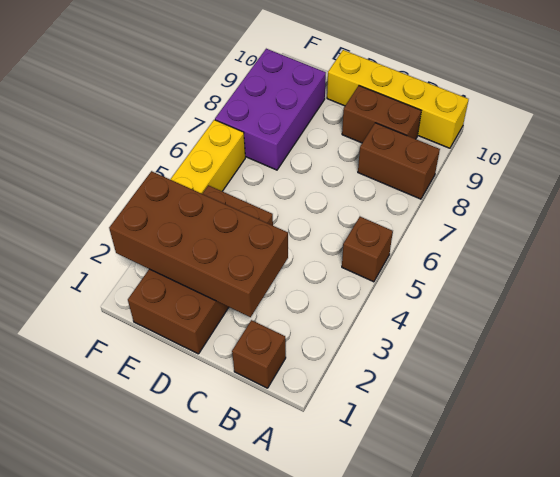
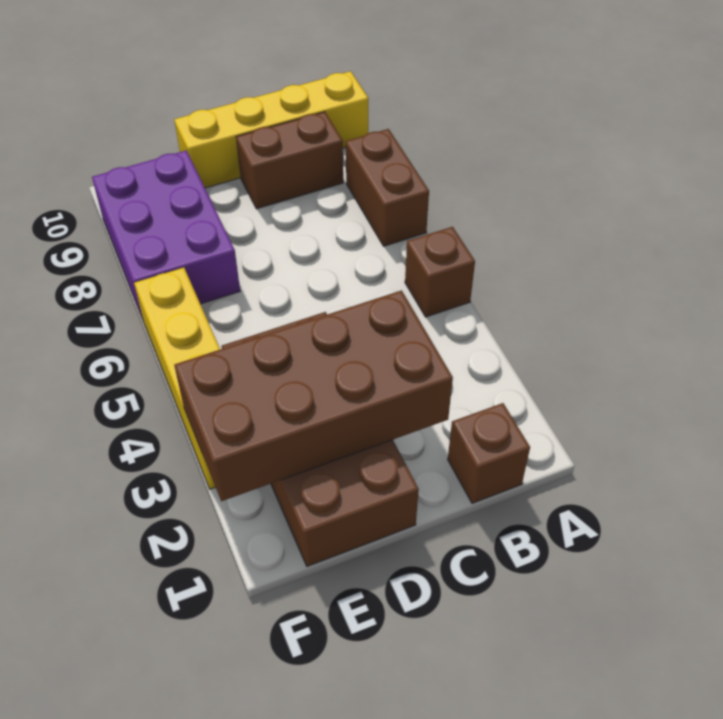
brown brick A8:B8 level 1 -> brown brick A7:A8 level 1

